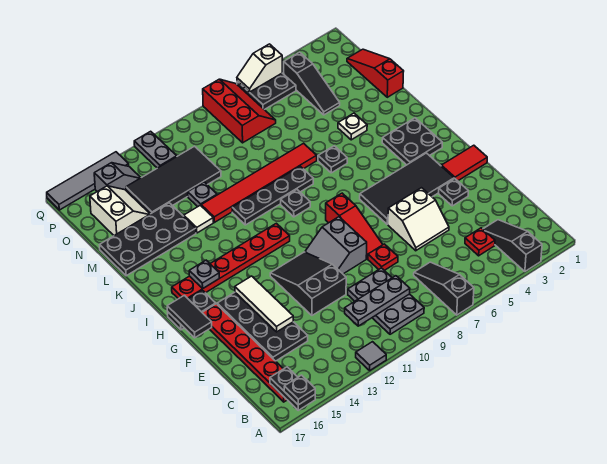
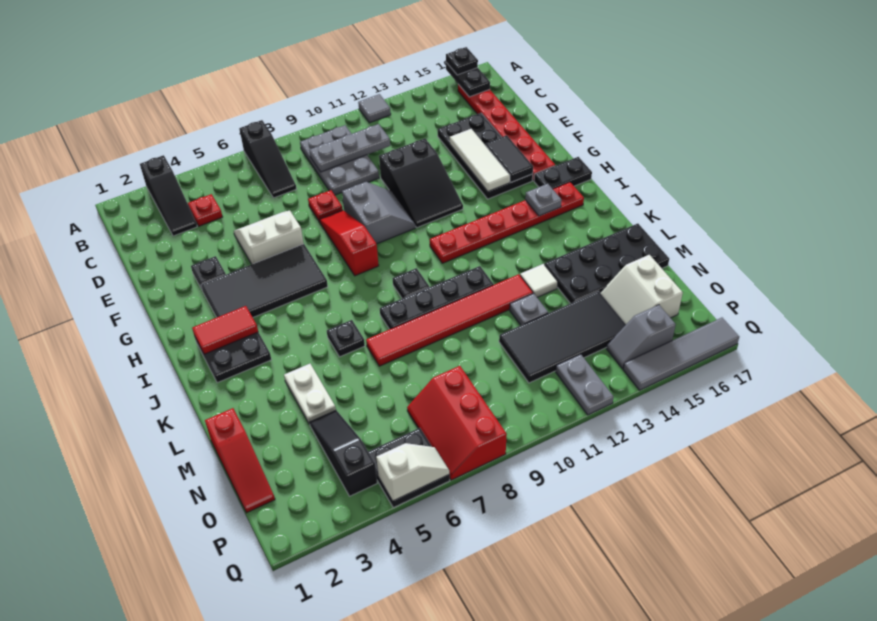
red tile G1:G2 level 1 -> red tile I2:I3 level 2
black tile G17:H17 level 2 -> black tile F15:G15 level 2
white plate L4 level 1 -> white plate L4:M4 level 1

